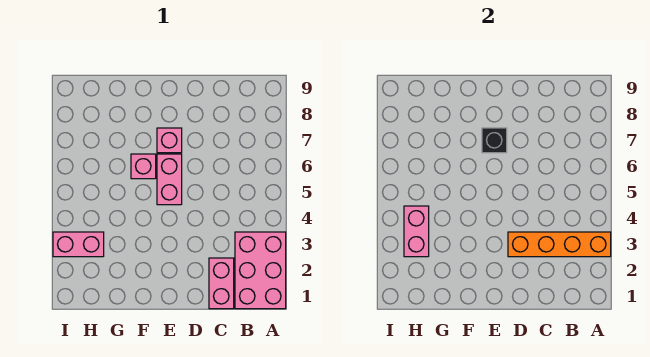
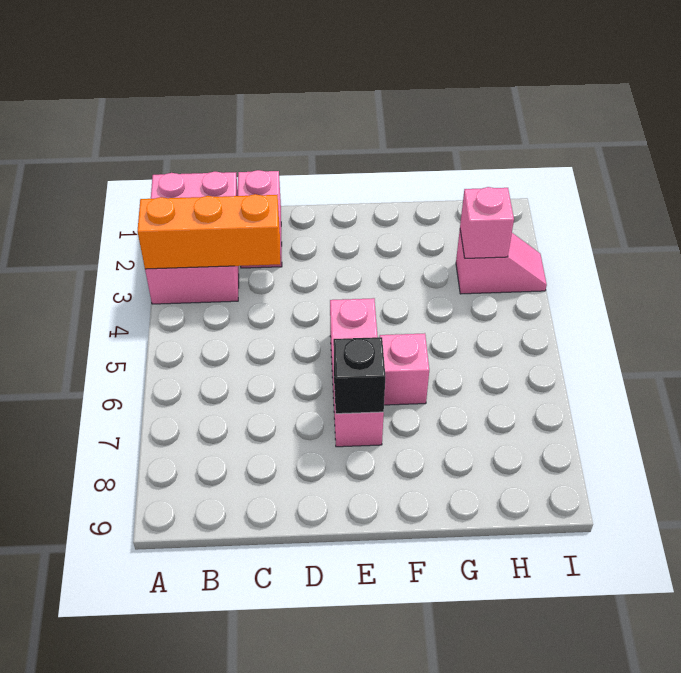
orange brick A3:D3 level 2 -> orange brick A3:C3 level 2
pink brick H3:I3 level 1 -> pink slope H3:I3 level 1 top H
pink brick H3:H4 level 2 -> pink brick H3 level 2

